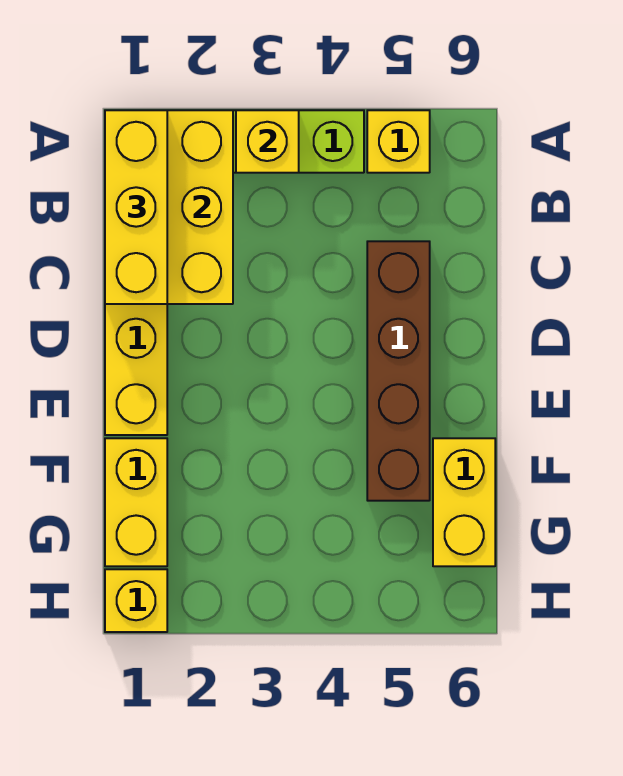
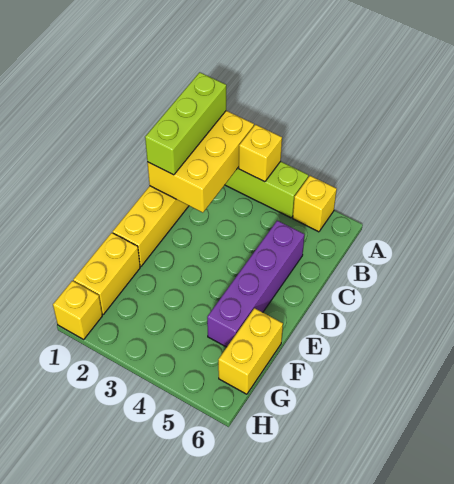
yellow brick A1:C1 level 3 -> lime brick A1:C1 level 3
brown brick C5:F5 level 1 -> purple brick C5:F5 level 1

